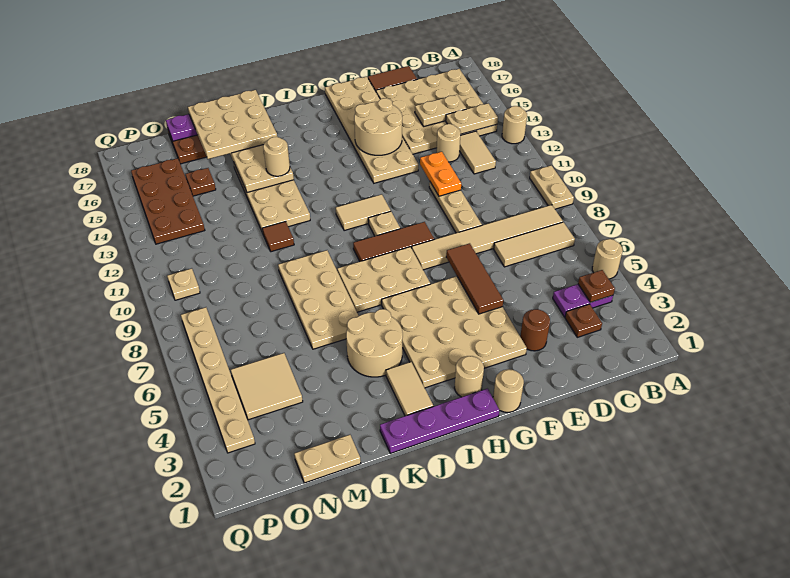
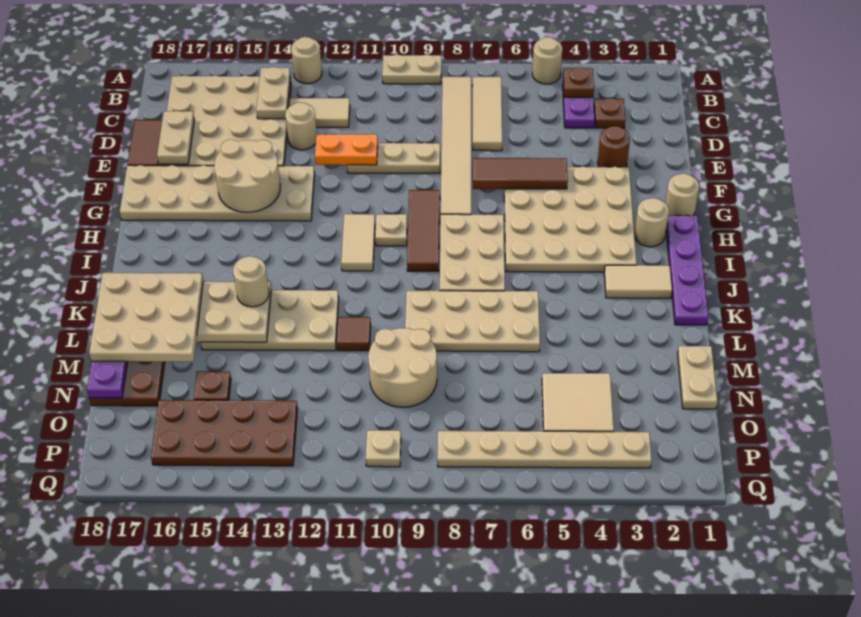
tan plate C15:D15 level 2 -> tan plate D17:E17 level 2
tan round brick J4:K5 level 1 -> tan round brick M9:N10 level 1

